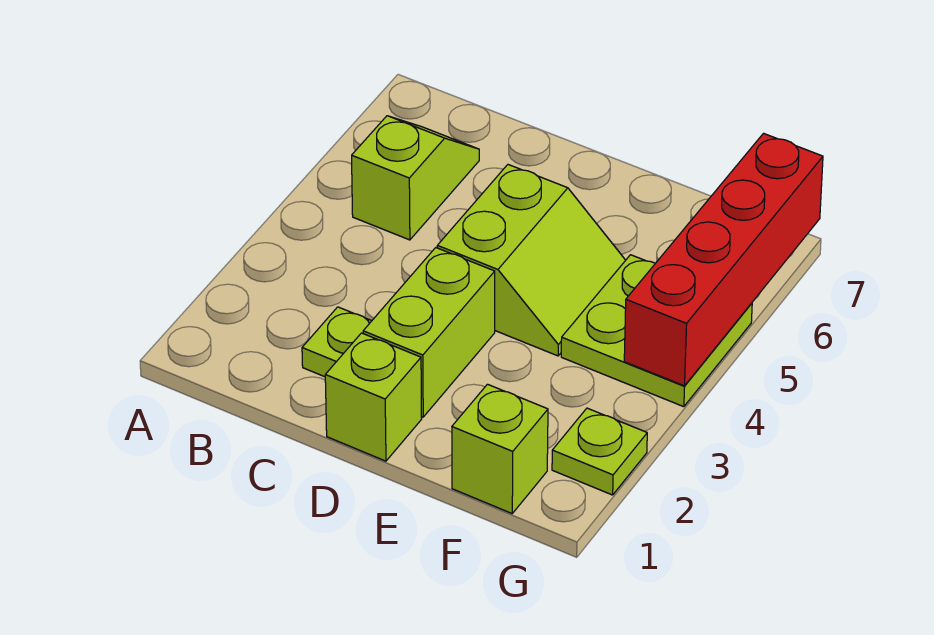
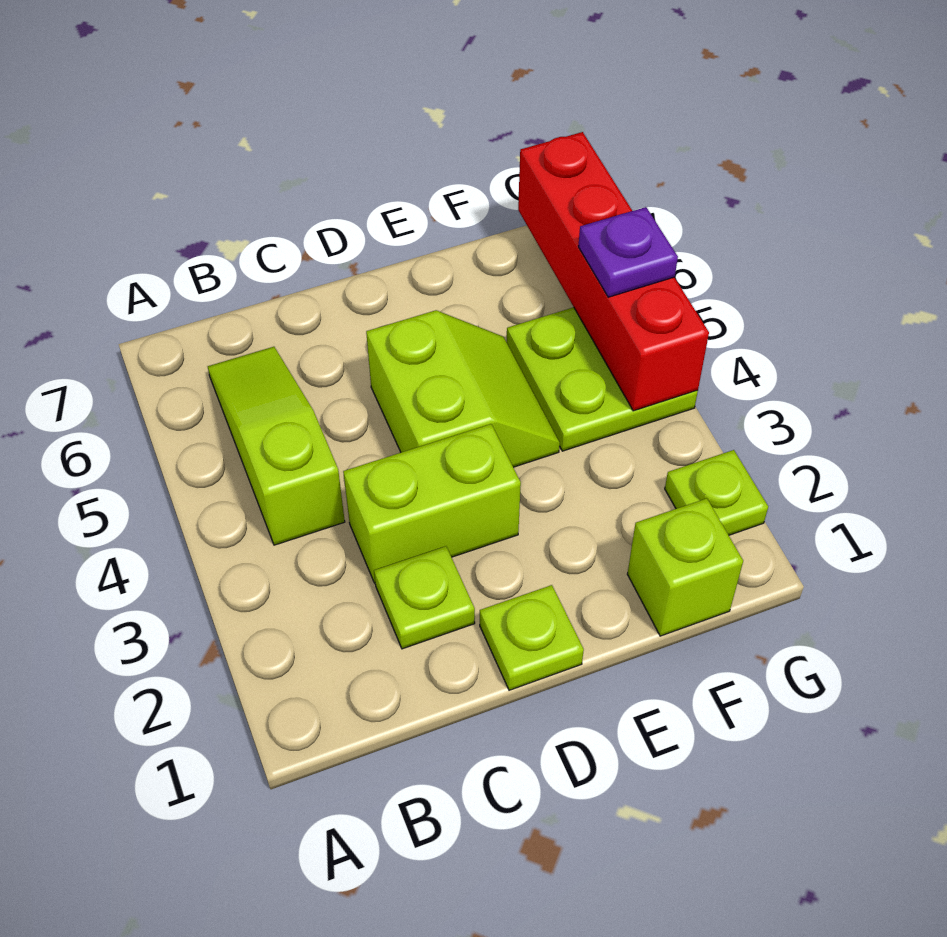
lime slope B5:B6 level 1 top 5 -> lime slope B4:B6 level 1 top 4
lime brick D1 level 1 -> lime plate D1 level 1
lime brick D2:D3 level 1 -> lime brick C3:D3 level 1
none -> purple plate G5 level 3

